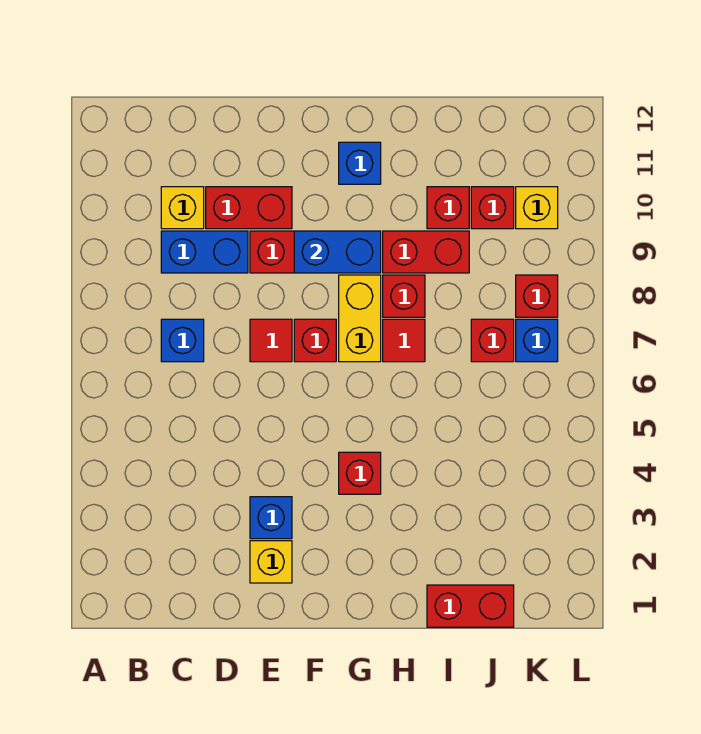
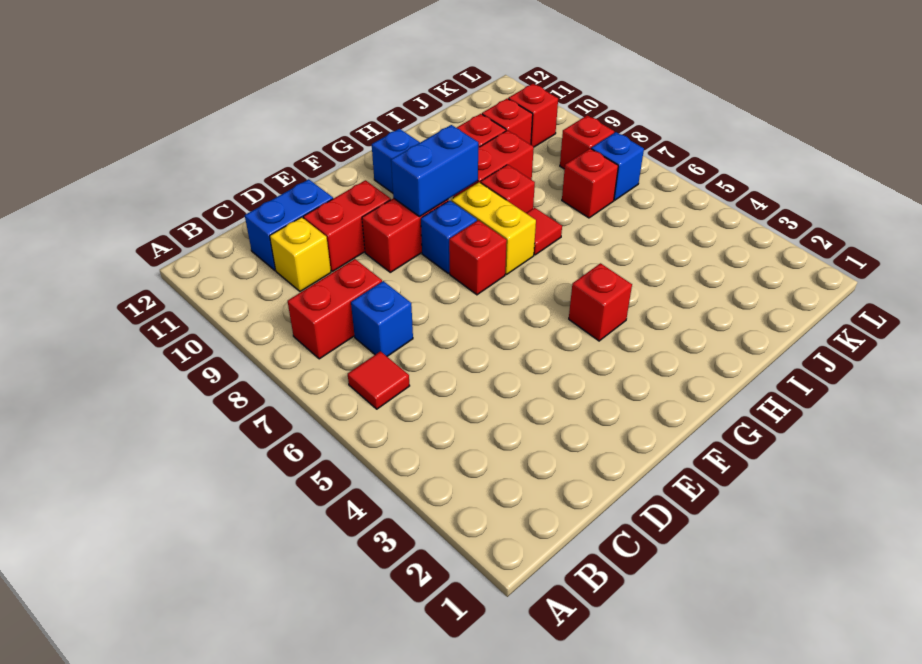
blue brick C9:D9 level 1 -> blue brick C11:D11 level 1
yellow brick E2 level 1 -> none
blue brick E3 level 1 -> blue brick F8 level 1
red tile E7 level 1 -> red tile B6 level 1
red brick I1:J1 level 1 -> red brick B8:C8 level 1
yellow brick K10 level 1 -> red brick K10 level 1

